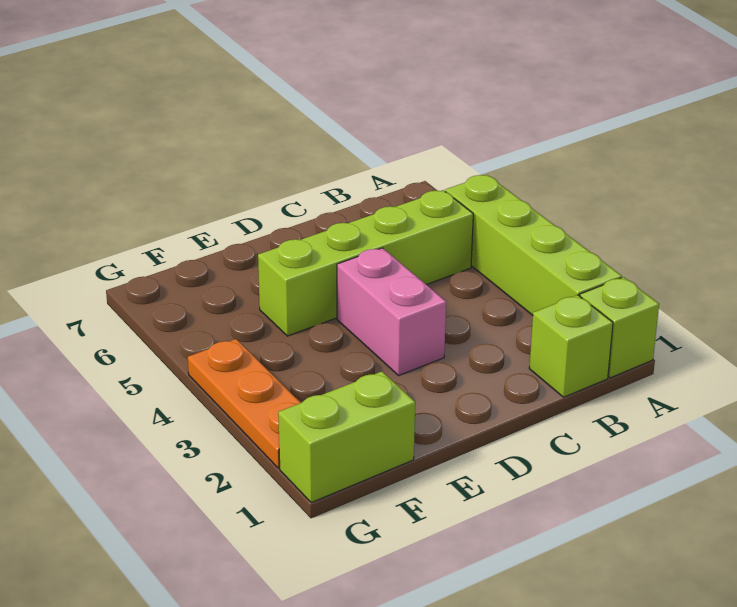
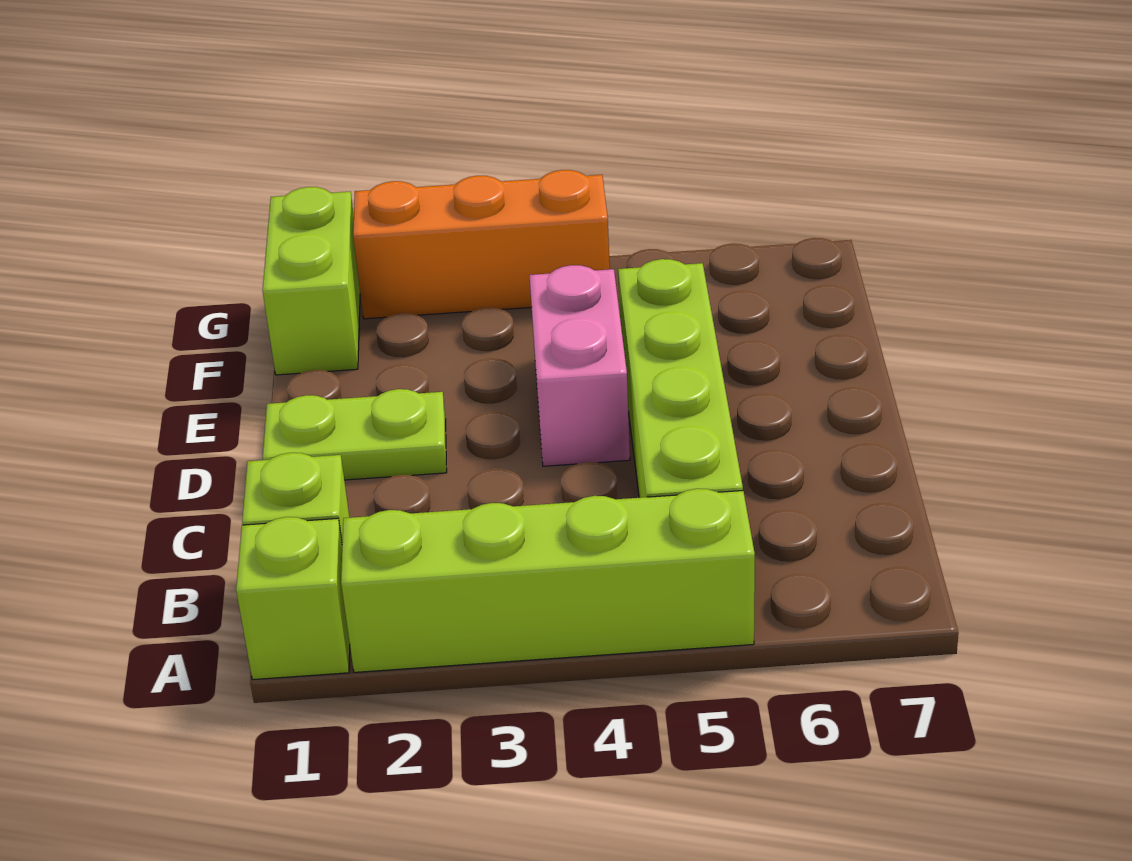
none -> lime plate D1:D2 level 1
pink brick D3:D4 level 1 -> pink brick D4:E4 level 1
orange plate G2:G4 level 1 -> orange brick G2:G4 level 1

